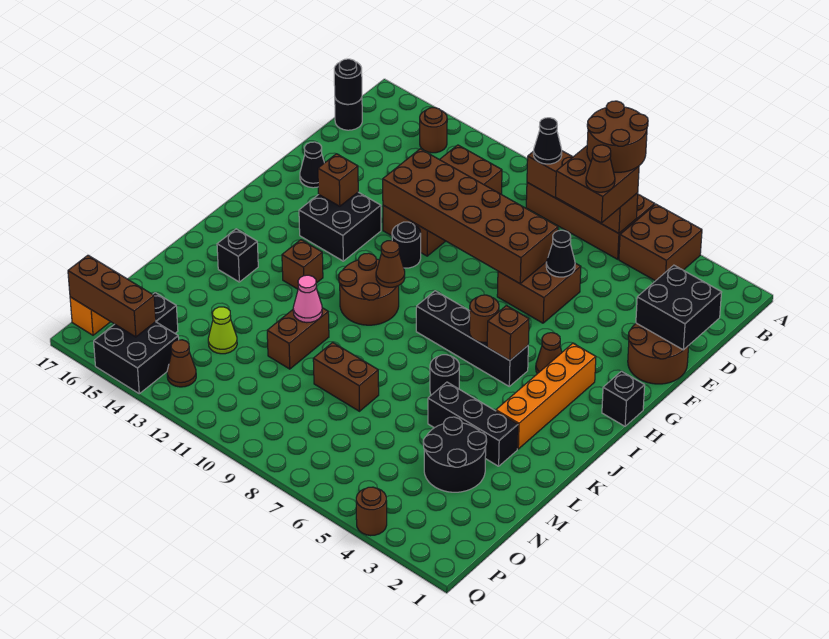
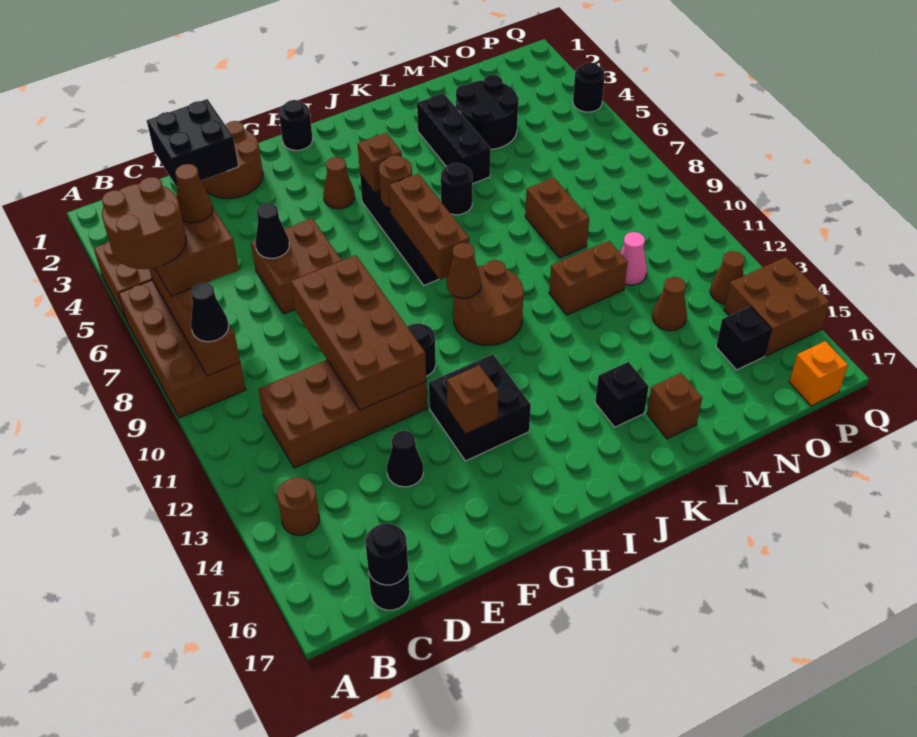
brown brick E7:F12 level 2 -> brown brick E9:F12 level 2
black cone F16 level 1 -> black cone E14 level 1
black brick H1 level 1 -> black round brick H1 level 1
orange brick H3:K3 level 1 -> none
brown brick J13 level 1 -> brown brick L16 level 1
pink cone L11 level 2 -> pink cone N11 level 1
lime cone N13 level 1 -> brown cone N13 level 1
black brick P14:Q15 level 1 -> brown brick P14:Q15 level 1
brown brick P15:P17 level 2 -> brown brick I7:I9 level 2
brown round brick Q4 level 1 -> black round brick Q4 level 1

